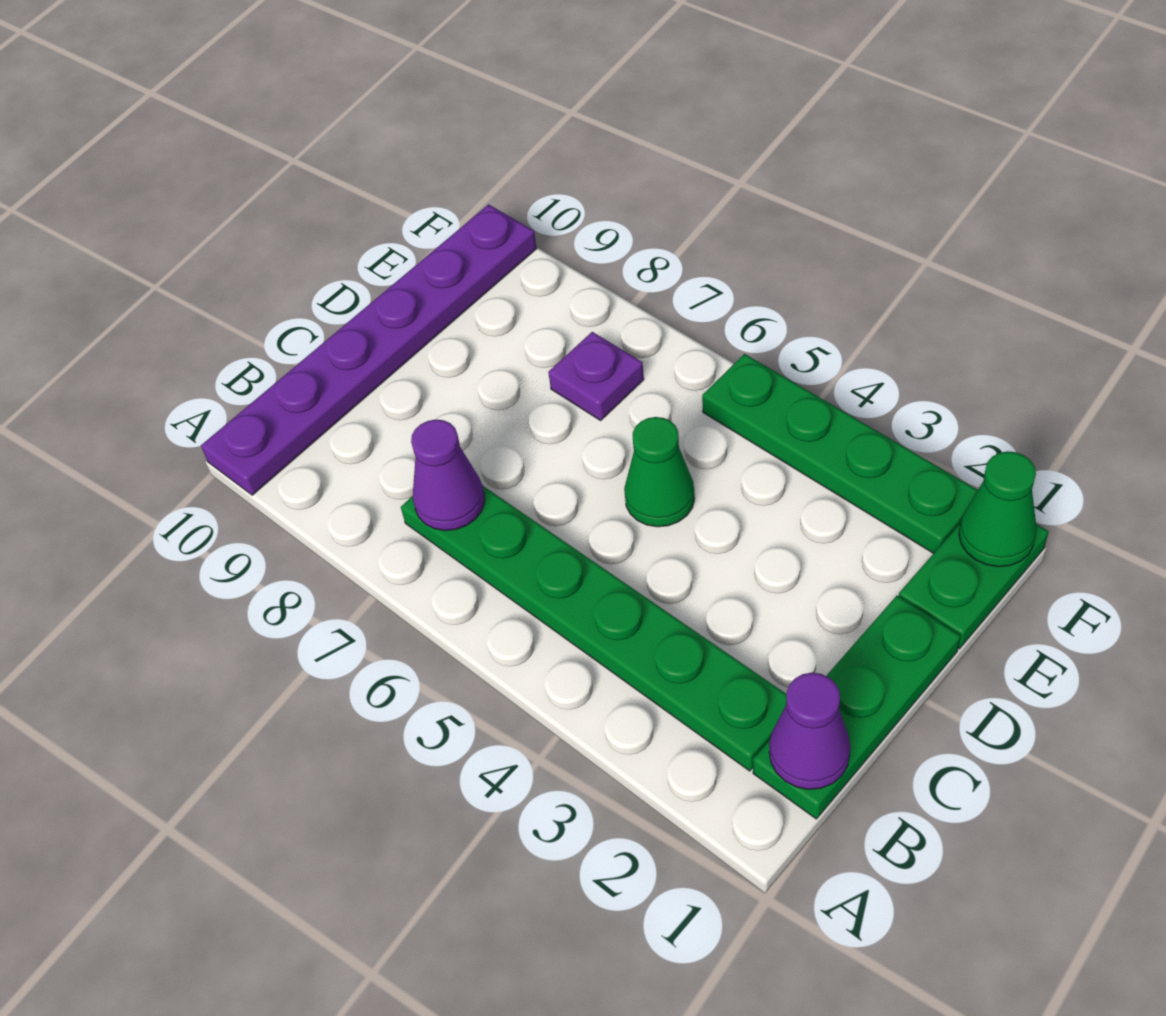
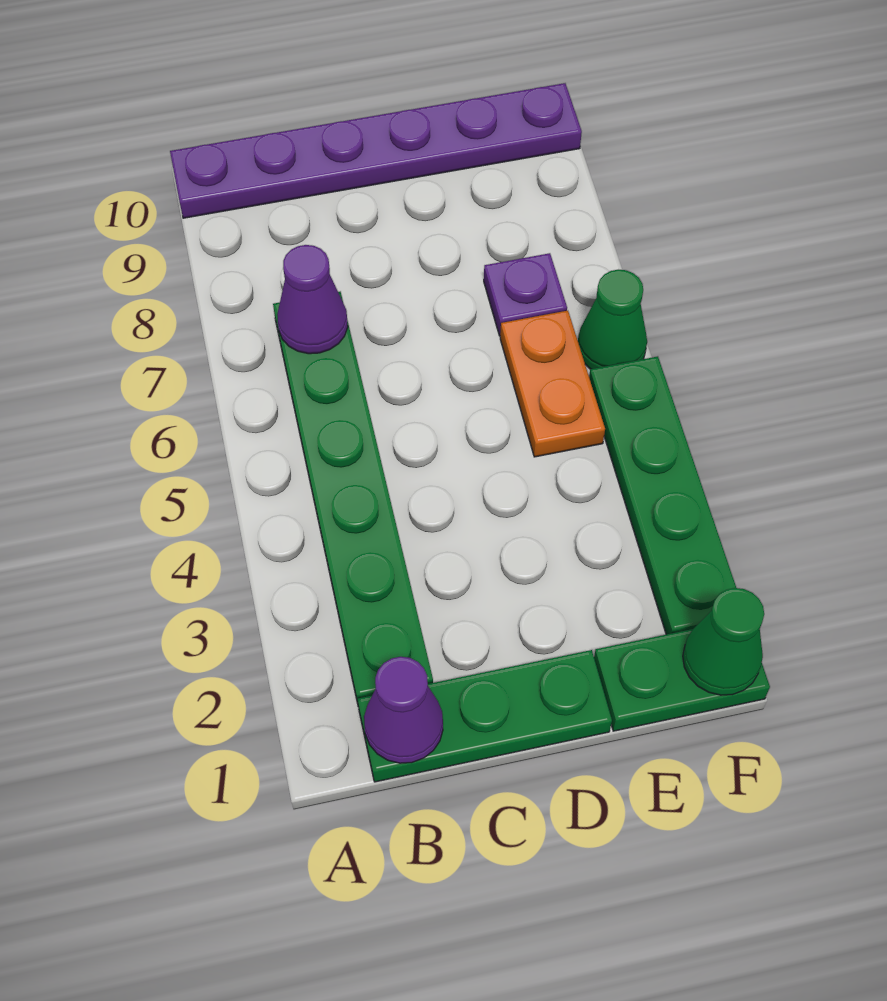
green cone D5 level 1 -> green cone F6 level 1
none -> orange plate E5:E6 level 1

